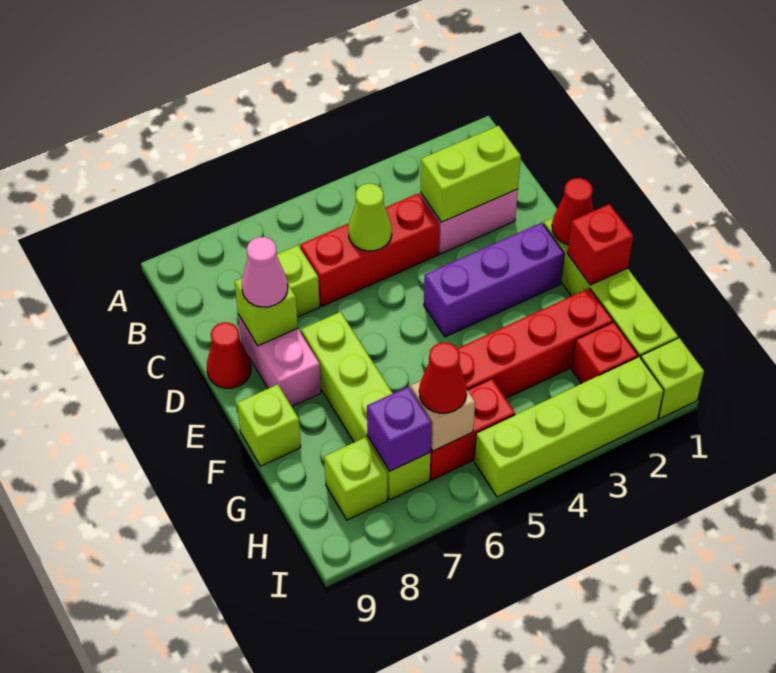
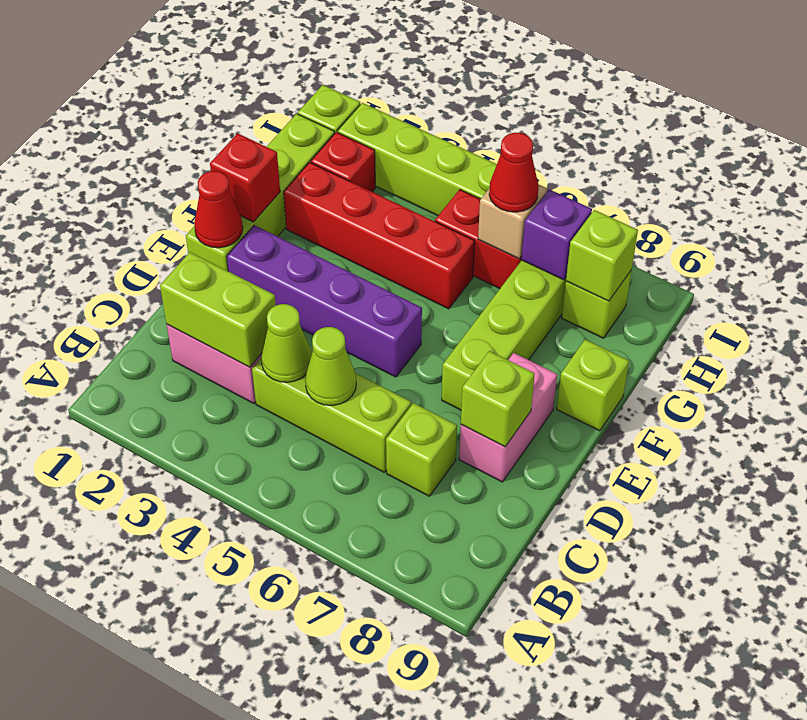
red brick C4:C6 level 1 -> lime brick C4:C6 level 1
none -> lime cone C4 level 2
pink cone D8 level 3 -> none
red cone D9 level 1 -> none
purple brick E2:E4 level 1 -> purple brick E2:E5 level 1
none -> lime brick H8 level 2

